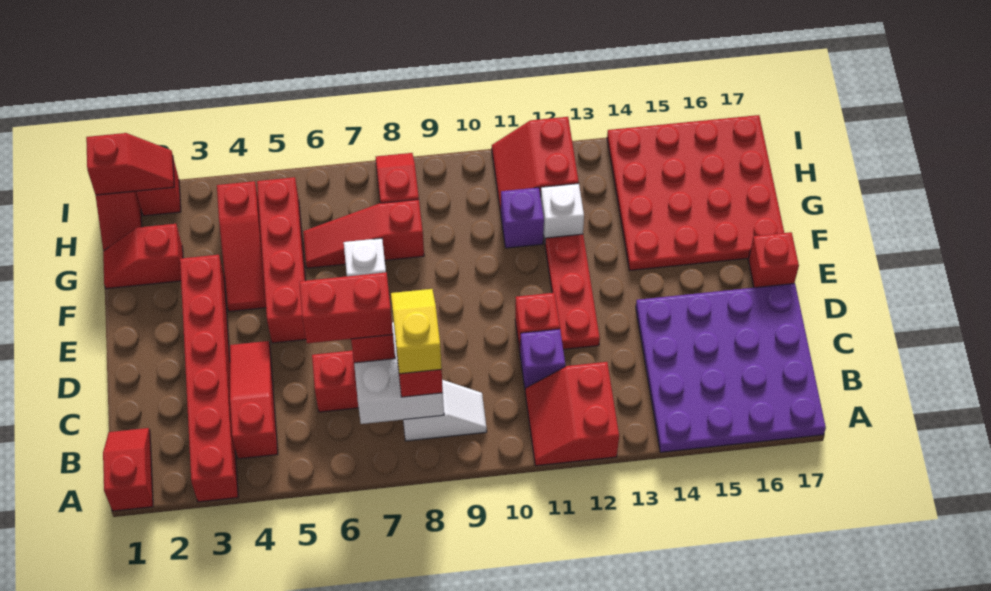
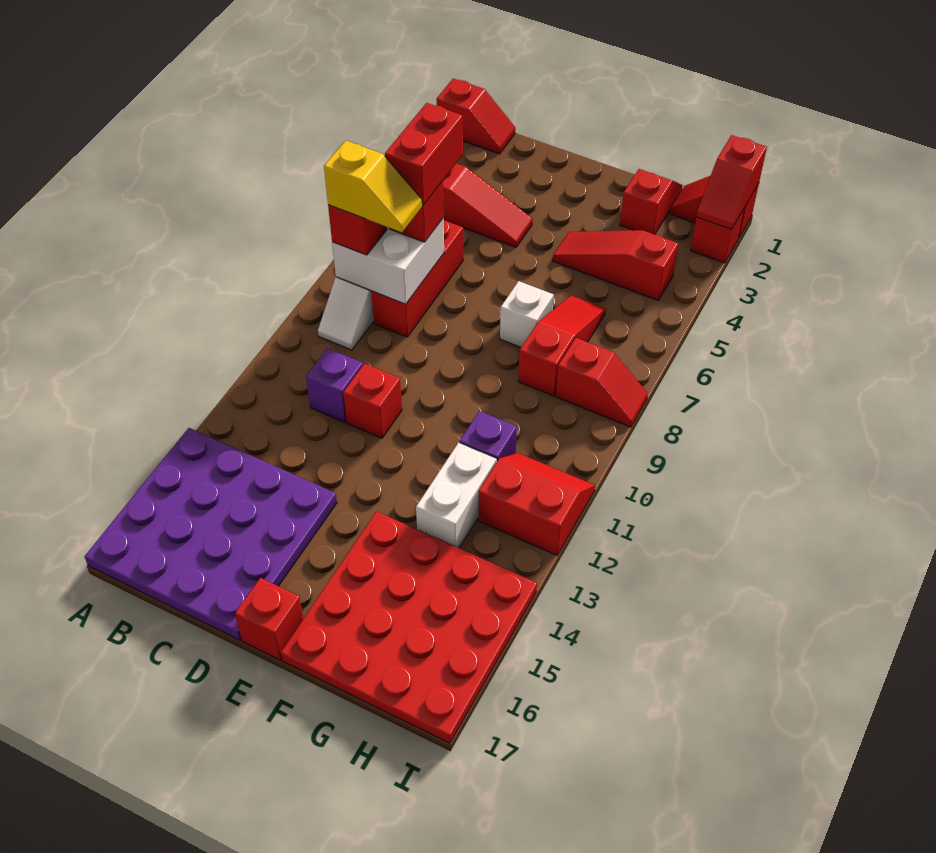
red brick A3:F3 level 1 -> none
red slope A11:B12 level 1 top 12 -> none
red plate D12:F12 level 1 -> none
red brick E5:H5 level 1 -> none
white brick G12 level 1 -> white brick G12:G13 level 1

